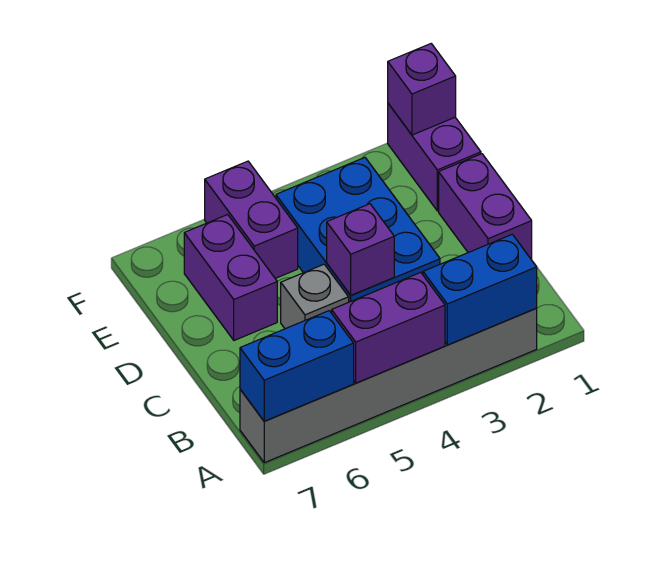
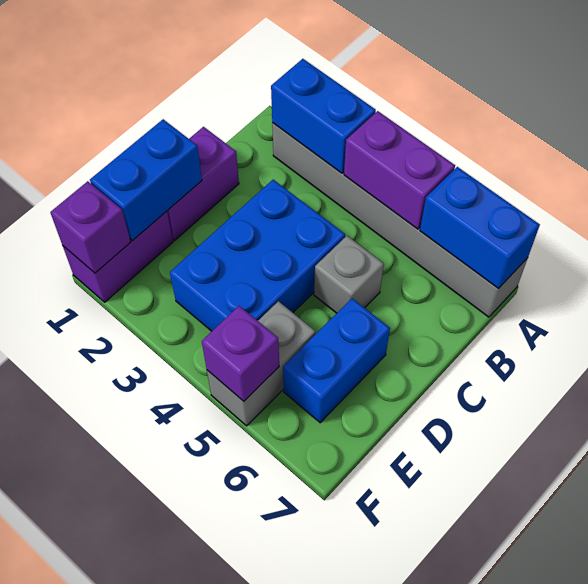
purple brick C4 level 2 -> purple brick F5 level 2
none -> blue brick D1:E1 level 2
purple brick D6:E6 level 1 -> blue brick D6:E6 level 1
purple brick E5:F5 level 1 -> grey brick E5:F5 level 1

